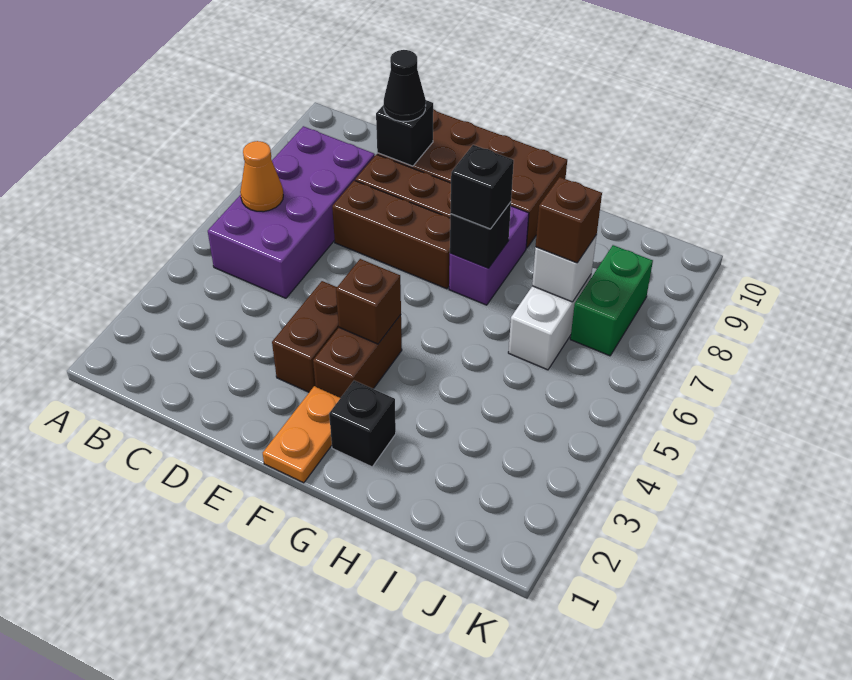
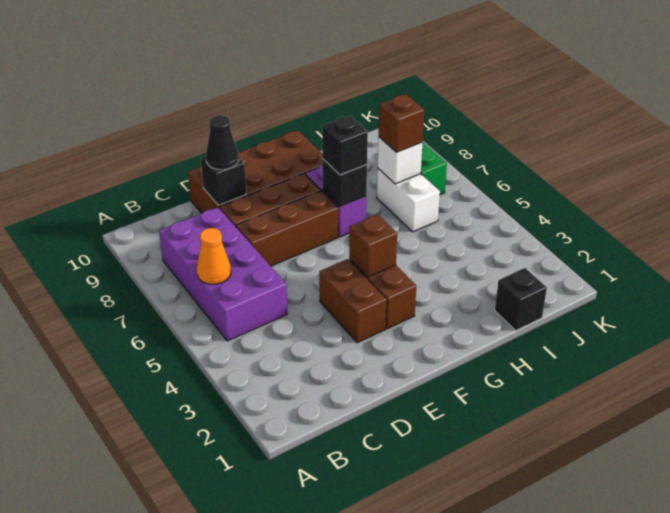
orange plate F1:F2 level 1 -> none
black brick G2 level 1 -> black brick I1 level 1

